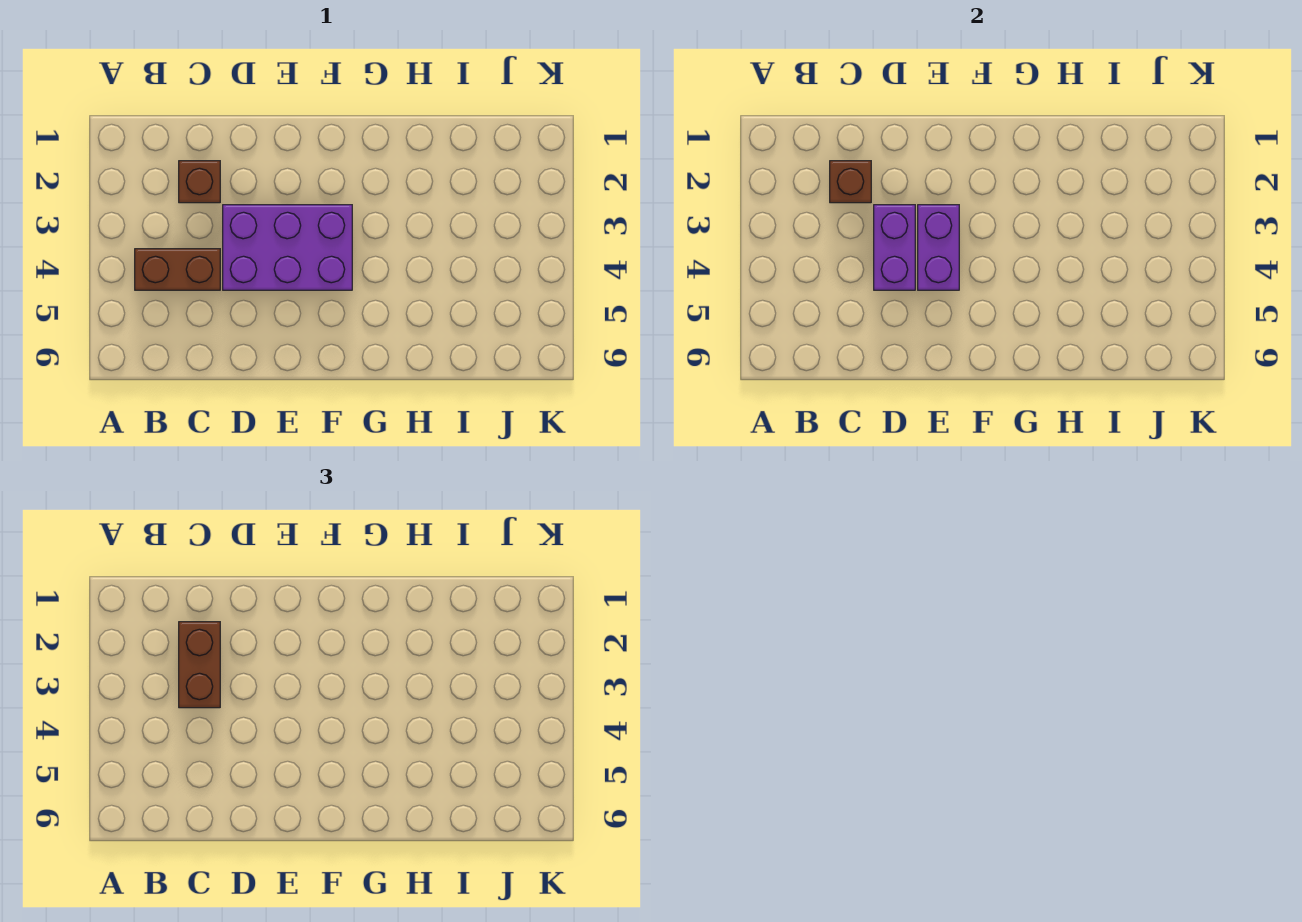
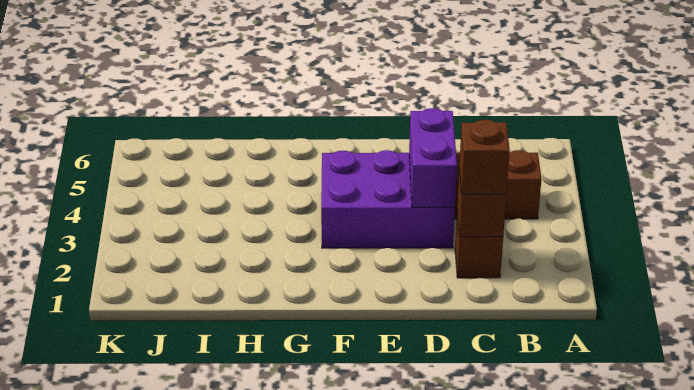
brown brick C2:C3 level 3 -> brown brick C2 level 3
purple brick E3:E4 level 2 -> none

